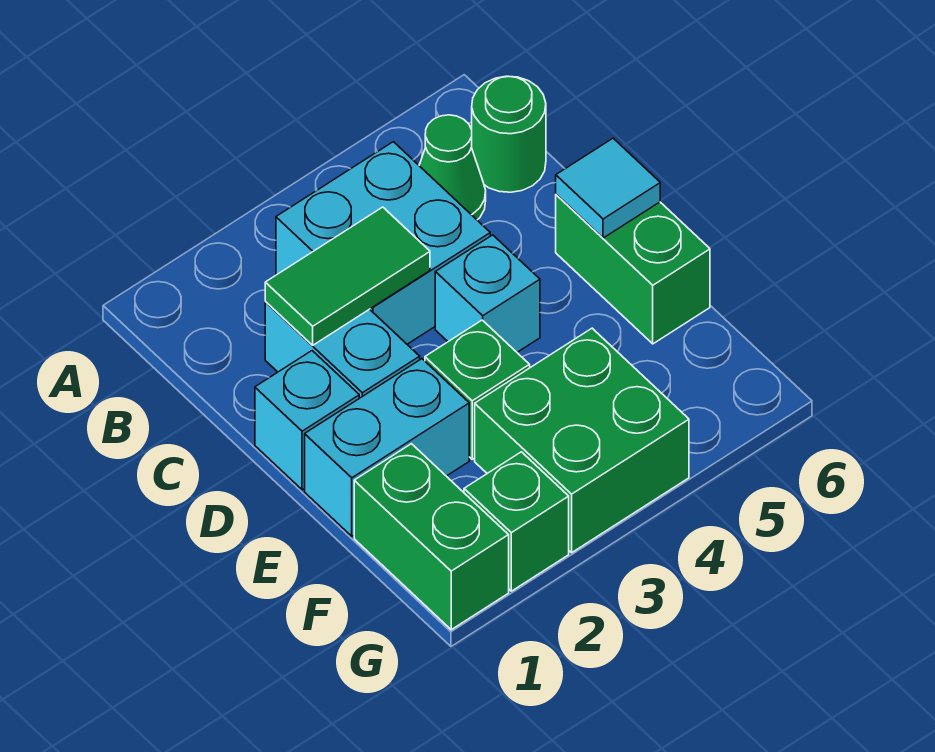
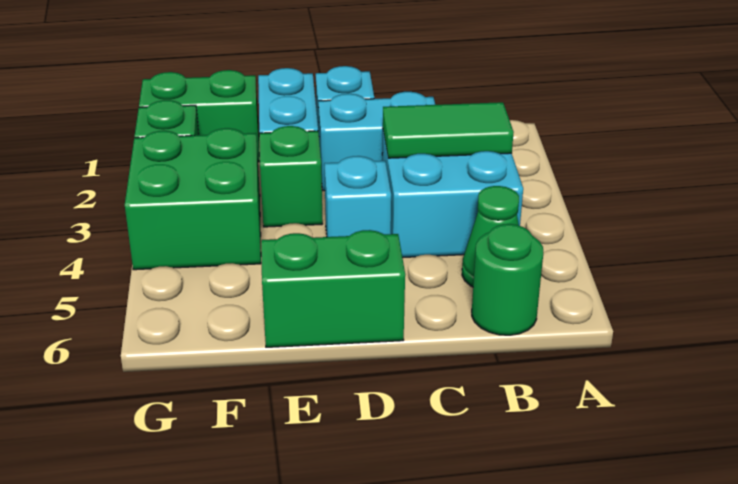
green tile C2:C3 level 2 -> green tile B3:C3 level 2
cyan tile D6 level 2 -> none

